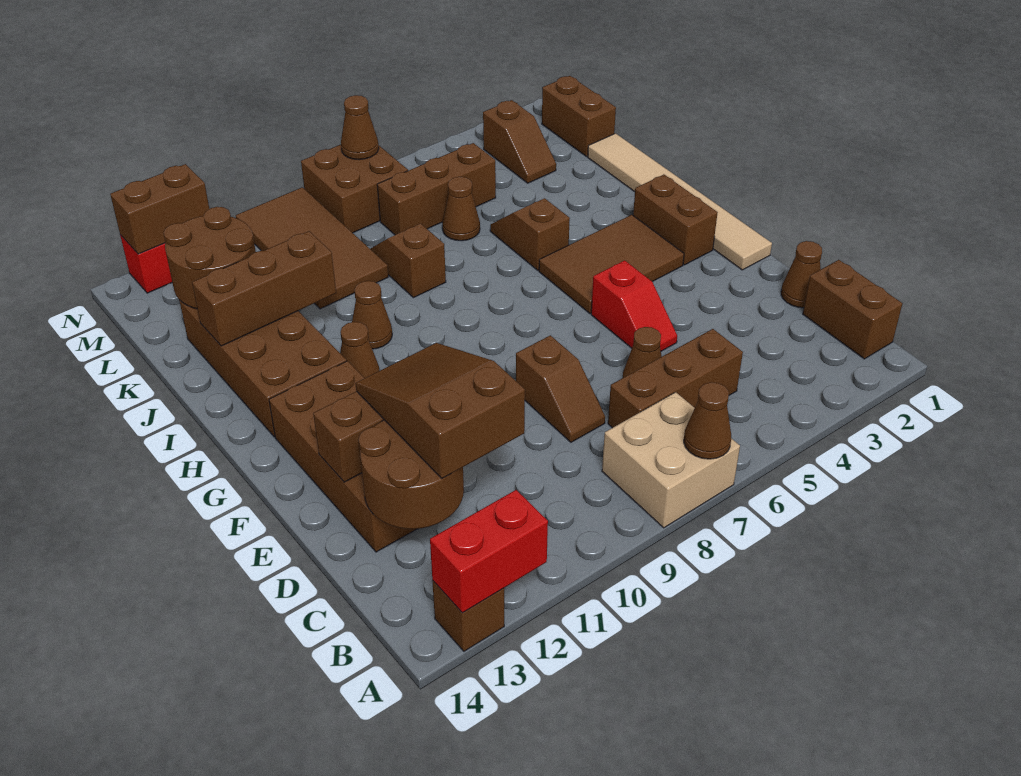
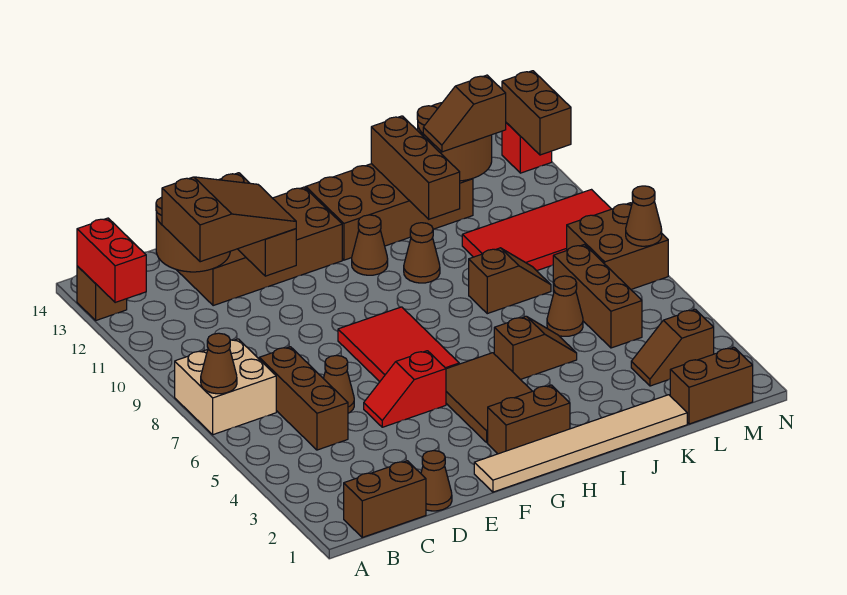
brown slope D8:E8 level 1 top E -> brown slope K12:L12 level 3 top L
none -> red tile F6:G8 level 1
brown tile K9:N10 level 1 -> red tile K9:N10 level 1

